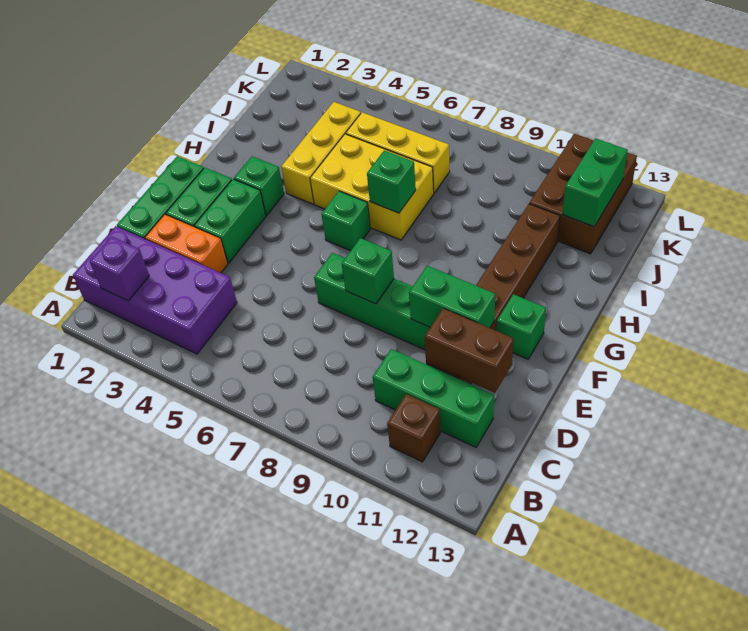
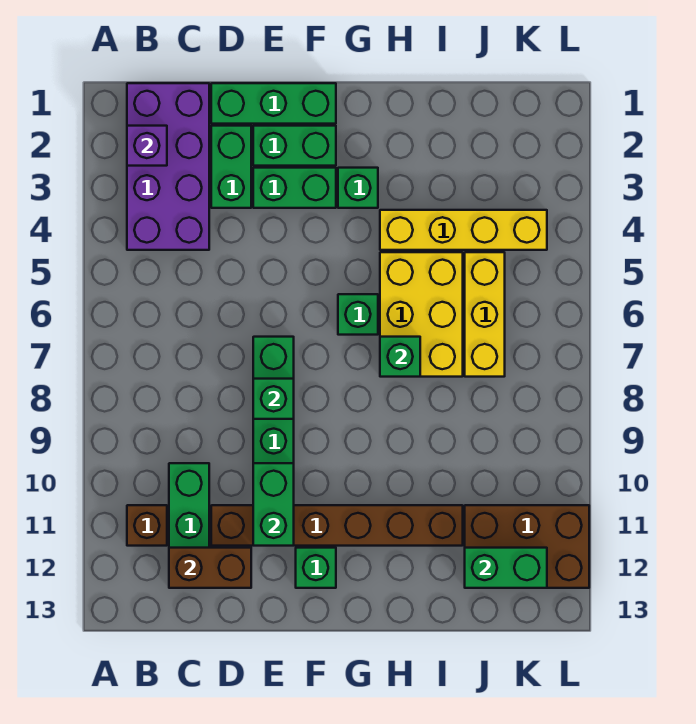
orange brick D2:D3 level 1 -> green brick D2:D3 level 1
brown brick D11:D12 level 2 -> brown brick C12:D12 level 2
yellow brick H4:J4 level 1 -> yellow brick H4:K4 level 1

